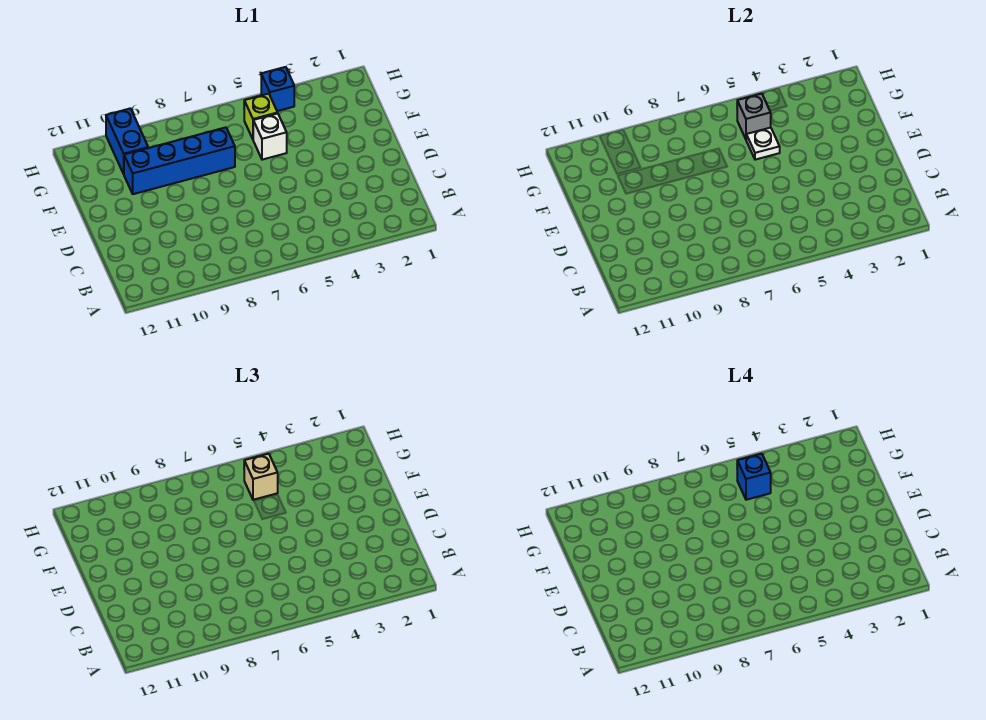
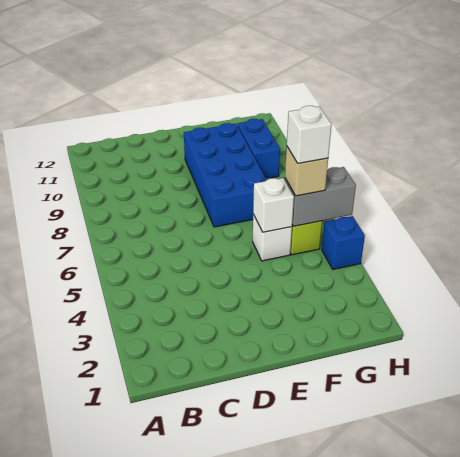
white plate F5 level 2 -> white brick F5 level 2
blue brick F7:F10 level 1 -> blue brick E7:F10 level 1
grey brick G5 level 2 -> grey brick G5:H5 level 2
blue brick G5 level 4 -> white brick G5 level 4
blue brick G10:H10 level 1 -> blue brick G9:G10 level 1

